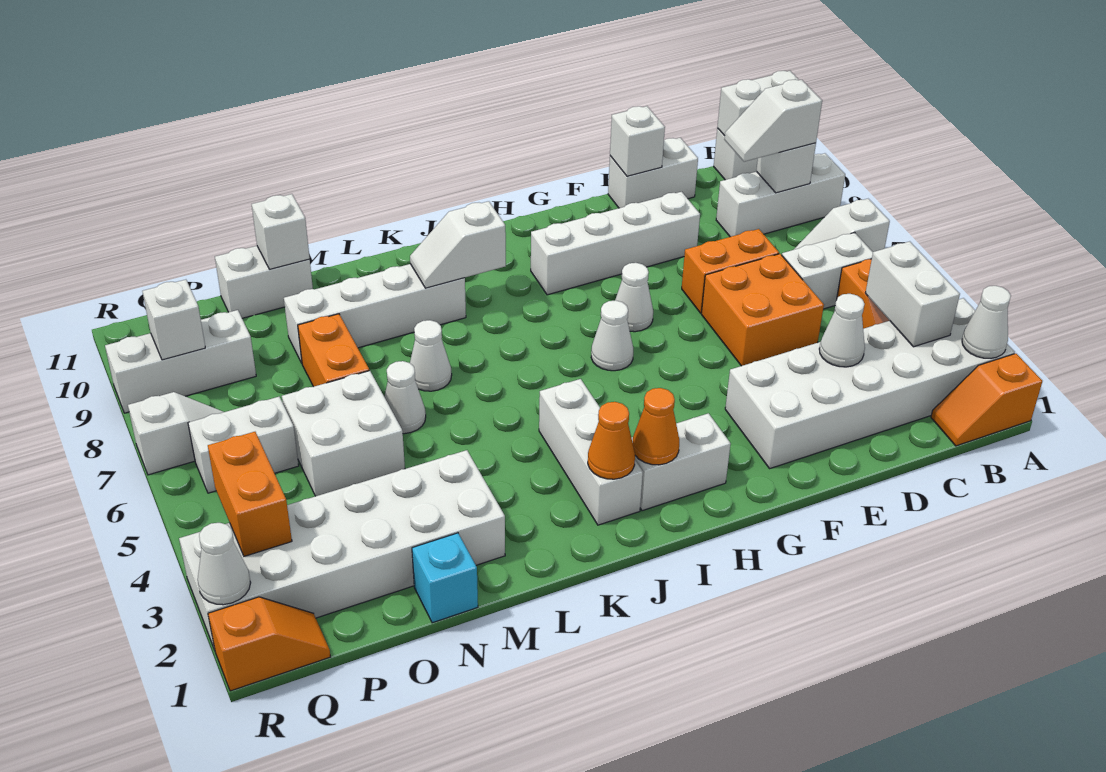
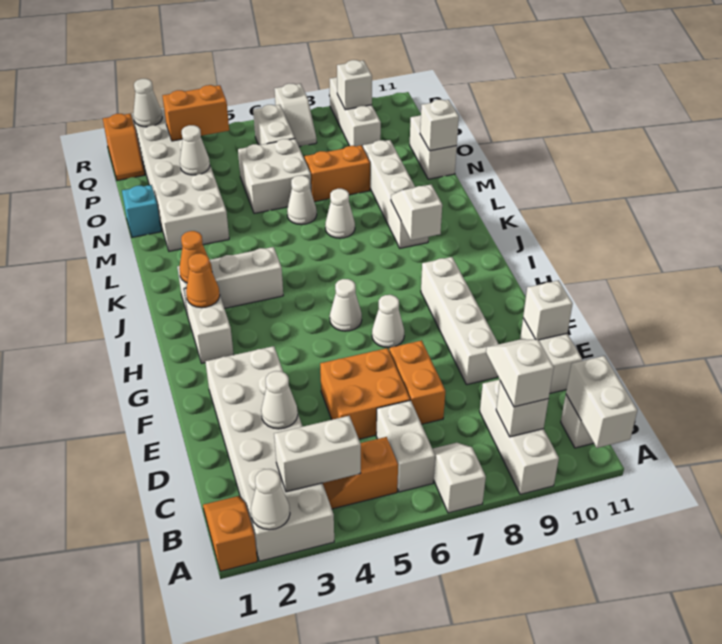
none -> white cone O3 level 2

